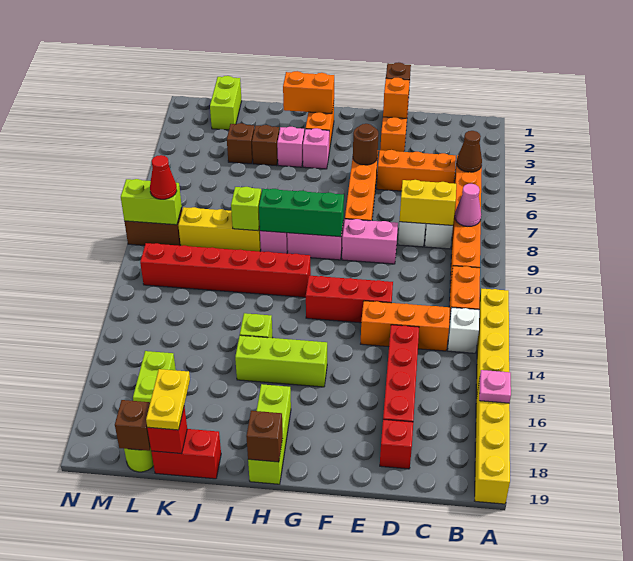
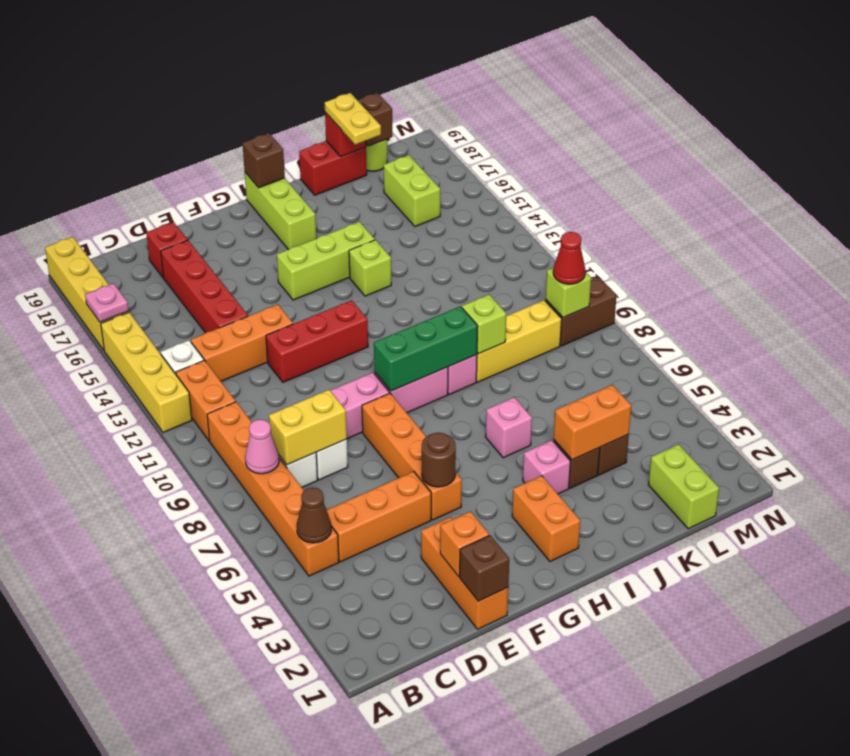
orange brick H2:I2 level 2 -> orange brick J4:K4 level 2
pink brick H4 level 1 -> pink brick I6 level 1
red brick H11:M11 level 1 -> none
lime brick M9:N9 level 2 -> lime brick M9 level 2

